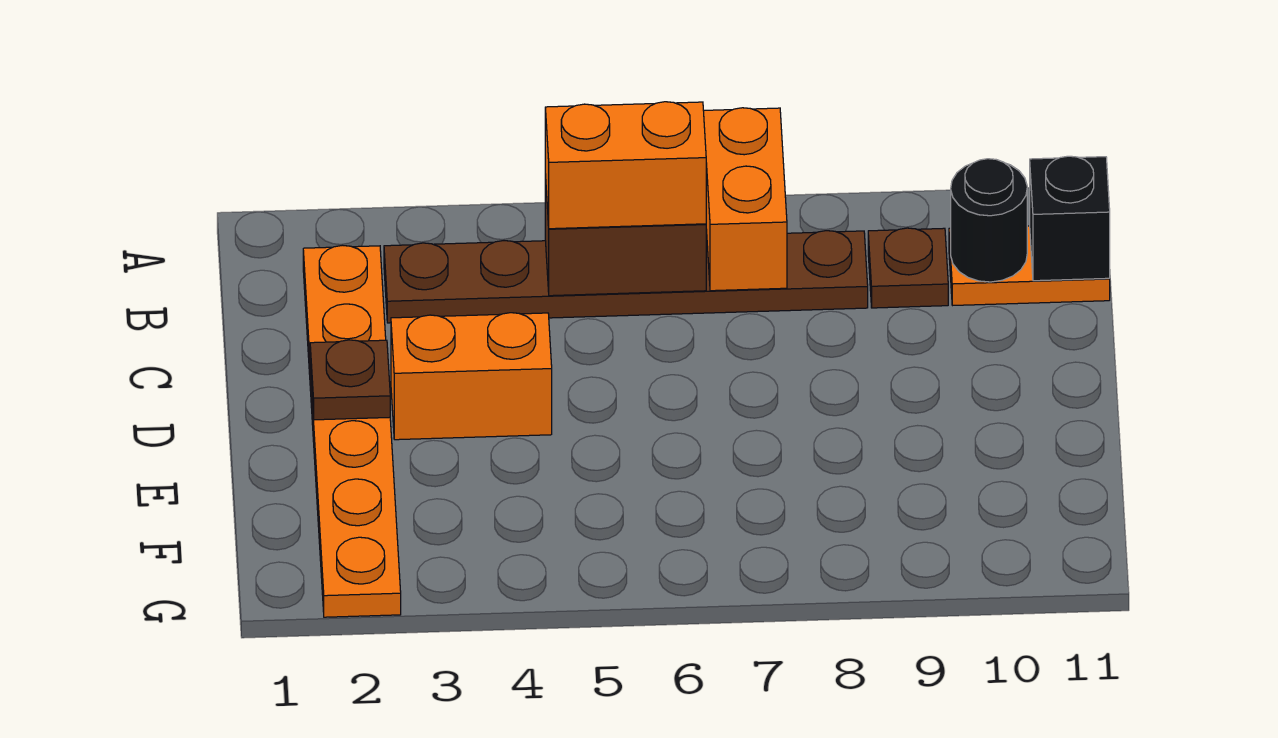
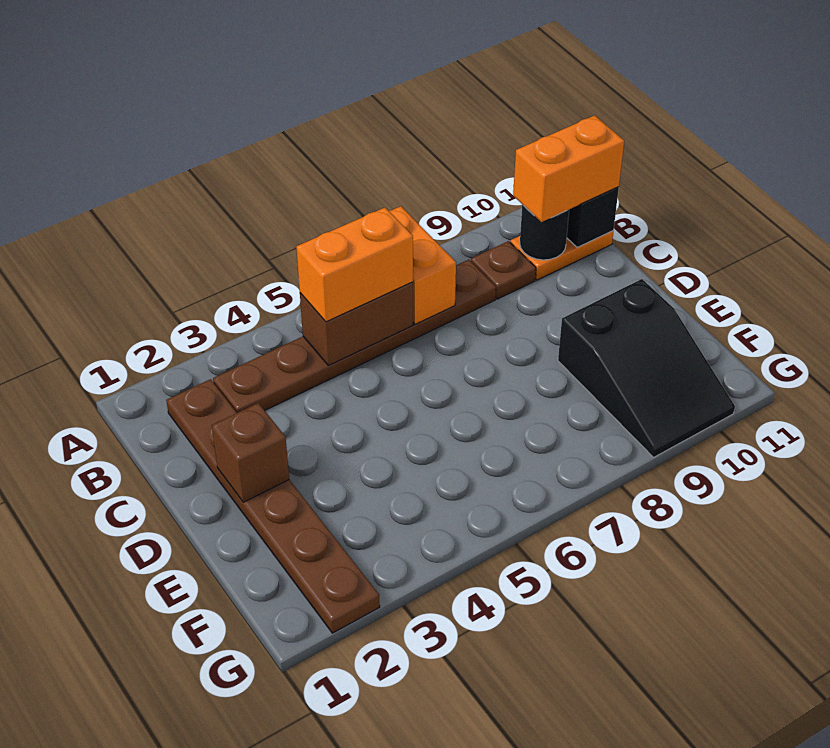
orange plate B2:G2 level 1 -> brown plate B2:G2 level 1
brown plate D2 level 2 -> brown brick D2 level 2
orange brick D3:D4 level 1 -> orange brick B10:B11 level 3
none -> black slope E9:G10 level 1 top E

